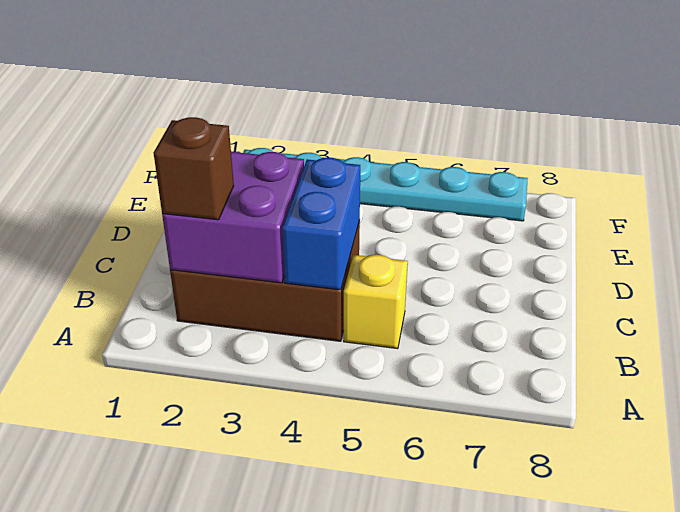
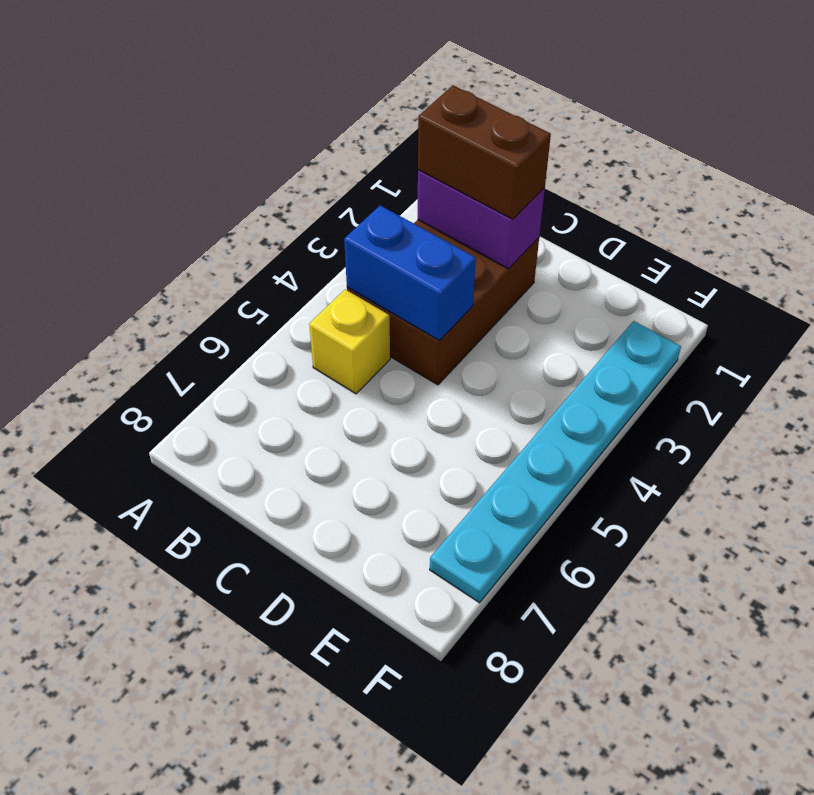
purple brick B2:C3 level 2 -> purple brick B2:C2 level 2
brown brick B2 level 3 -> brown brick B2:C2 level 3

